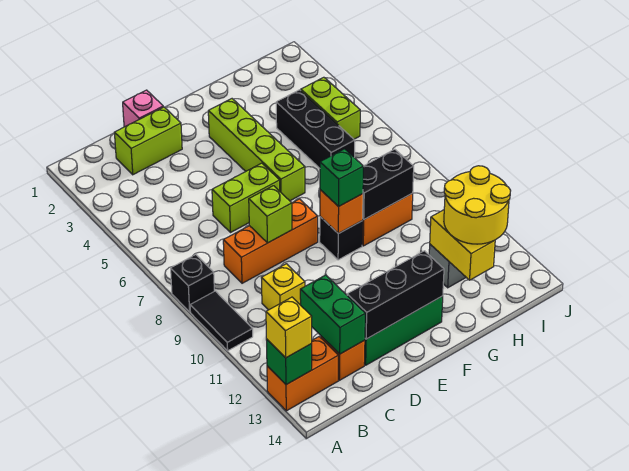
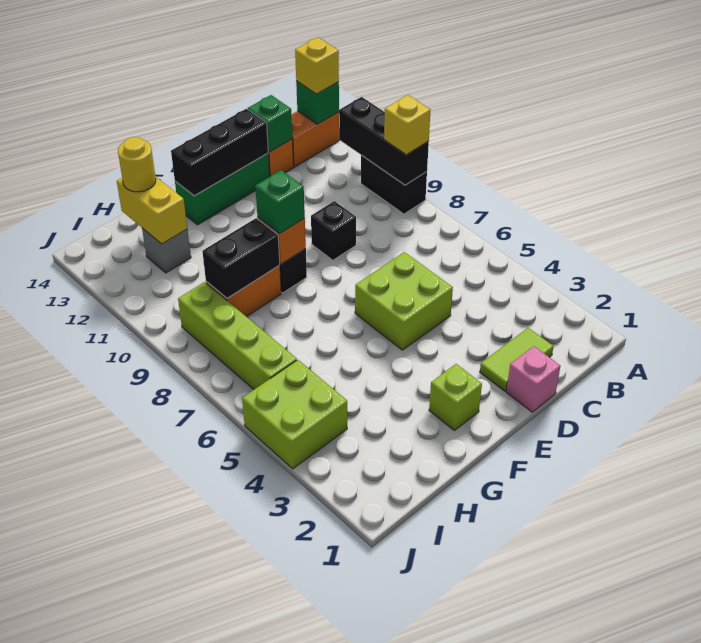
black brick A8 level 1 -> black brick D9 level 1
black tile A9:A10 level 1 -> black brick A9:A10 level 1
lime brick C2:D2 level 1 -> lime tile C2:D2 level 1
orange brick C8:E8 level 1 -> none
yellow brick C10 level 1 -> yellow brick A9 level 3
green brick C12:C13 level 2 -> green brick C13 level 2
lime brick D6:E6 level 1 -> lime brick D5:E6 level 1
lime brick D8 level 2 -> lime brick F2 level 1
lime brick F3:F6 level 1 -> lime brick I6:I9 level 1
black brick H4:H6 level 1 -> black brick A9:A11 level 2
yellow round brick H12:I13 level 3 -> yellow round brick H13 level 3
lime brick I4:I5 level 1 -> lime brick I4:J5 level 1

